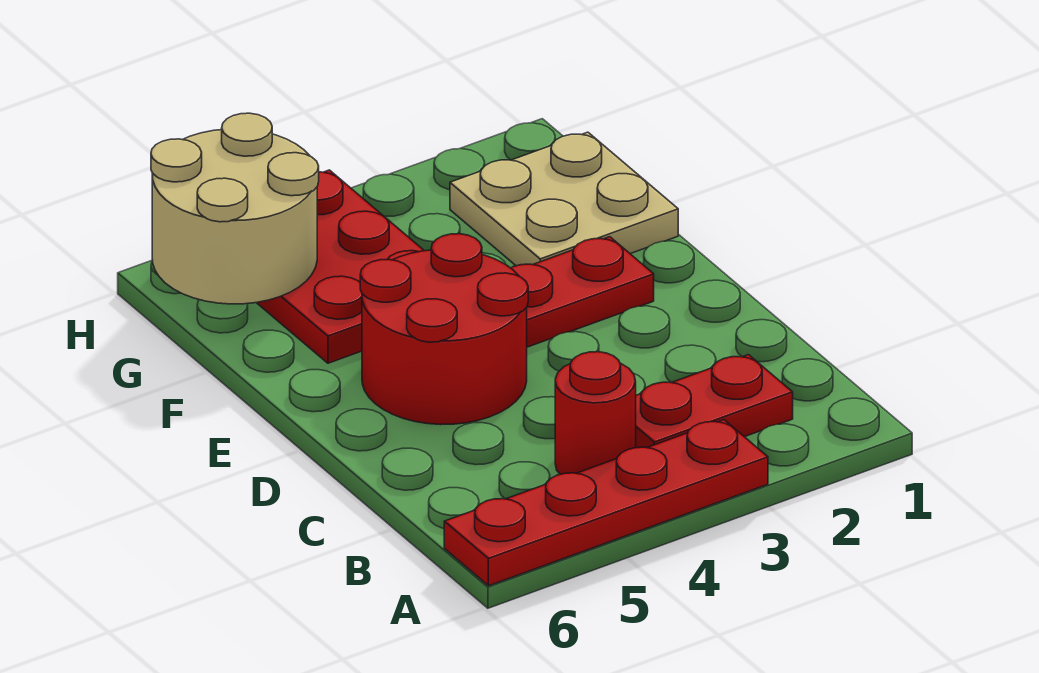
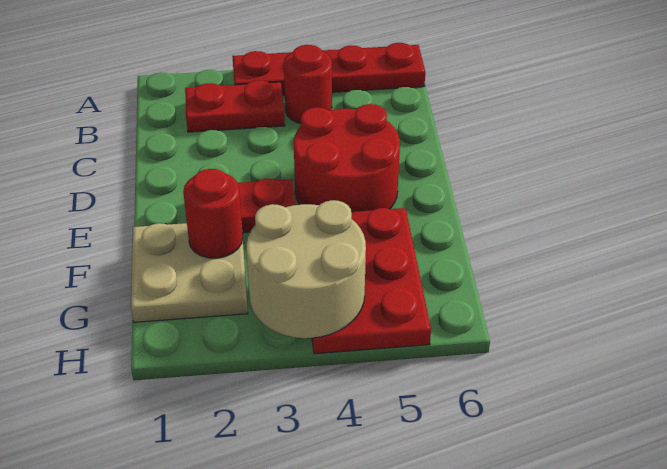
none -> red round brick F2 level 2
tan round brick G5:H6 level 2 -> tan round brick G3:H4 level 2

